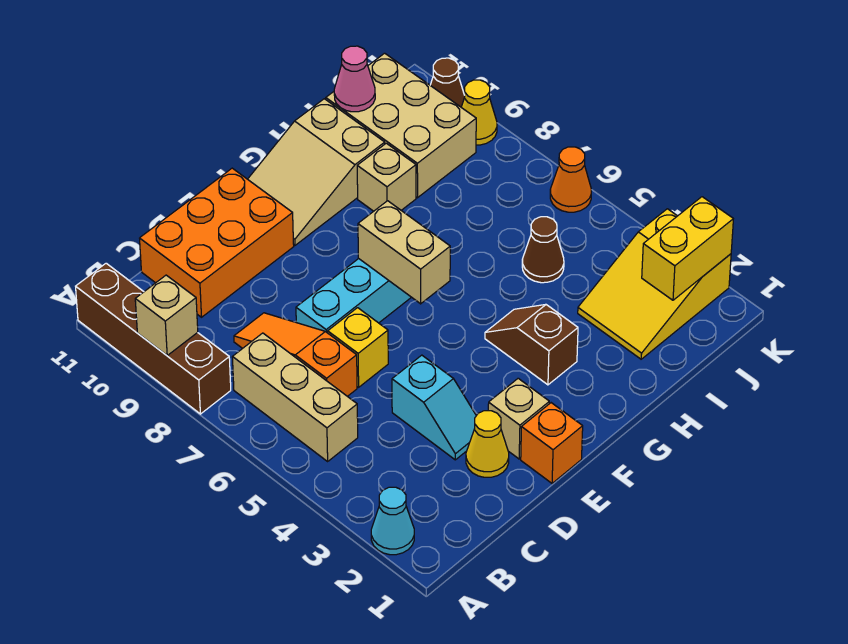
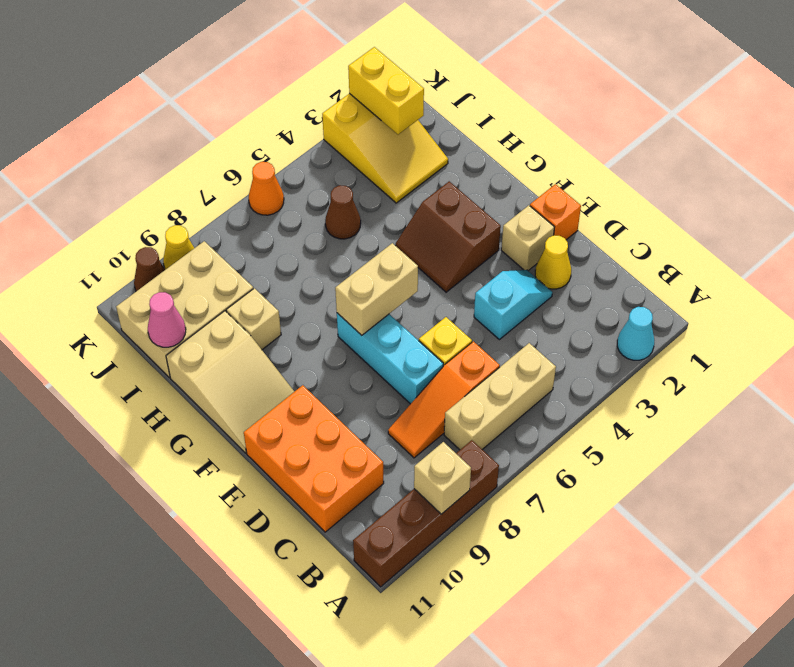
brown slope G3:G4 level 1 top 3 -> brown slope F3:G4 level 1 top 3

